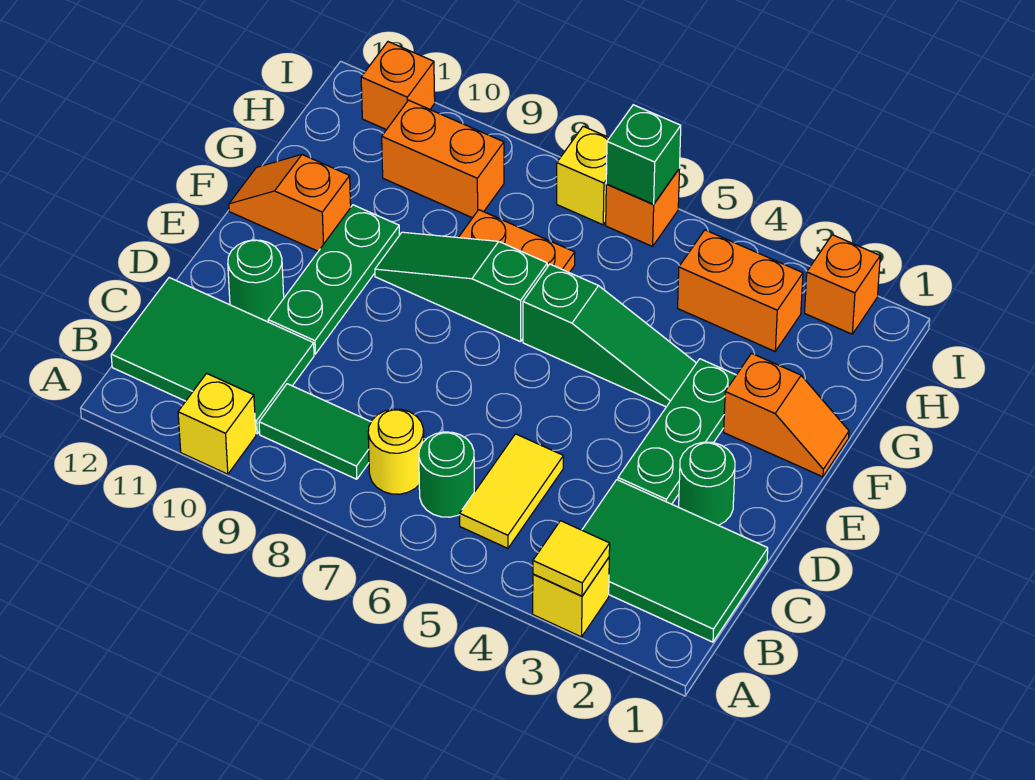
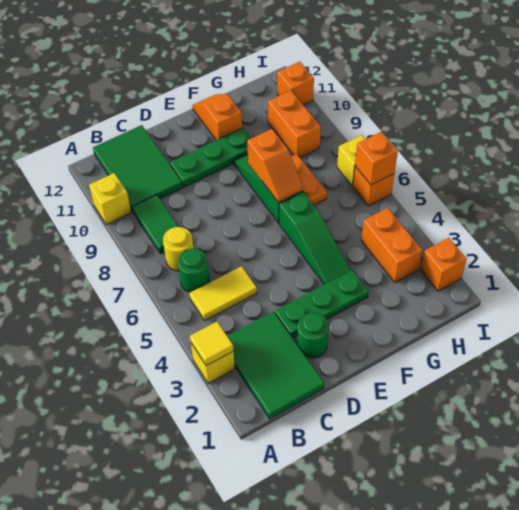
green round brick D11 level 1 -> none
orange slope F1:F2 level 1 top 2 -> orange slope F7:F8 level 2 top 8
green brick I6 level 2 -> orange brick I6 level 2

